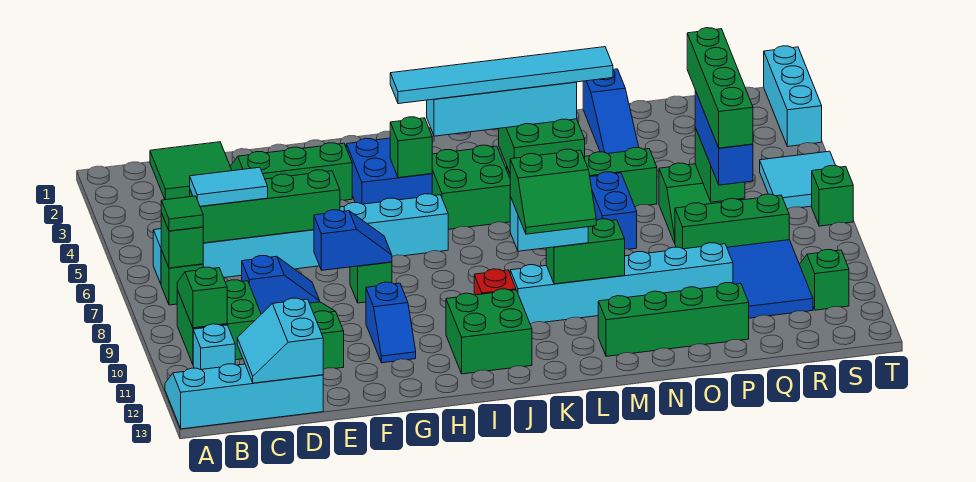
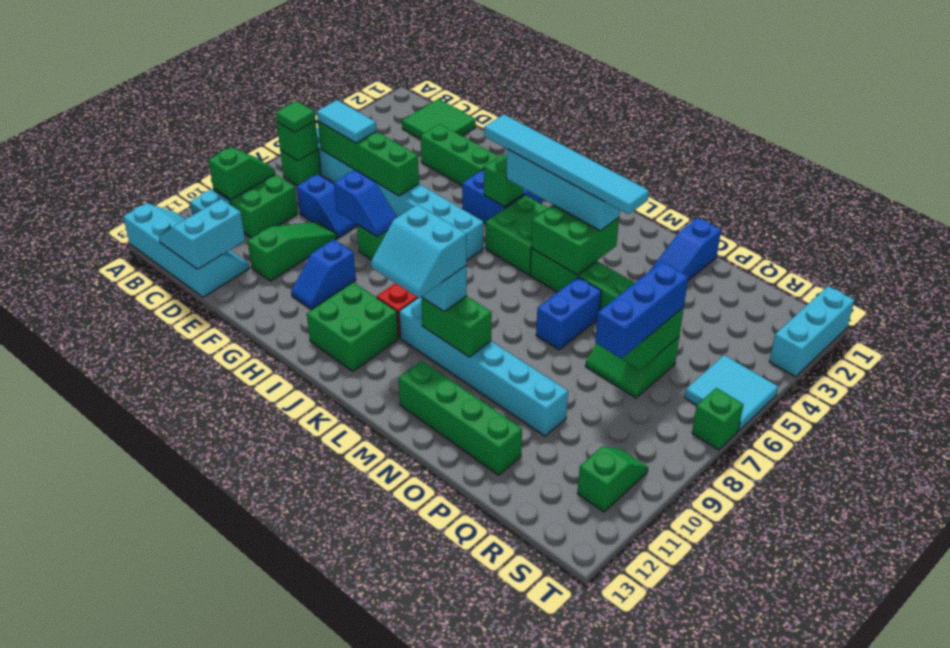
green slope K10:L11 level 4 top 10 -> cyan slope K10:L11 level 4 top 10
green brick P8:R8 level 1 -> none
green brick Q5:Q8 level 4 -> none
blue tile Q9:R11 level 1 -> none

